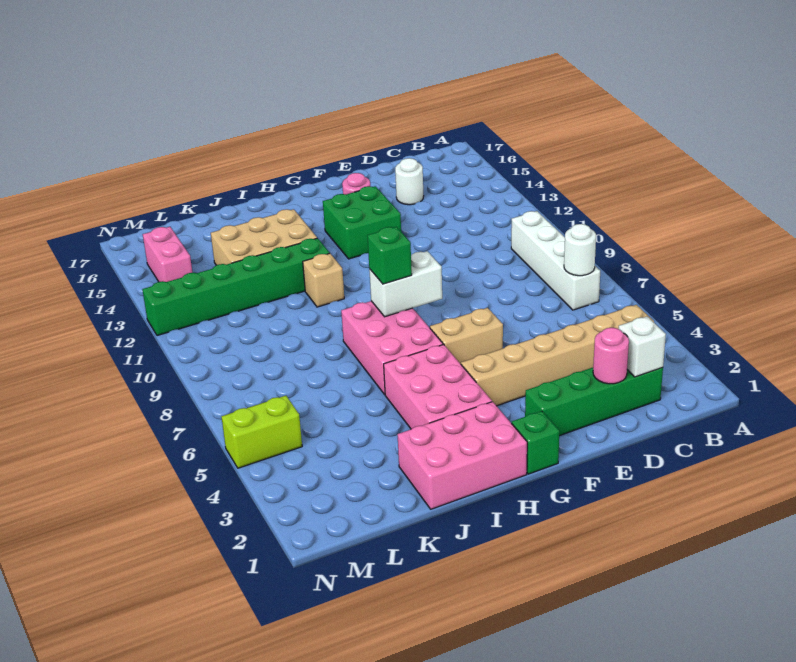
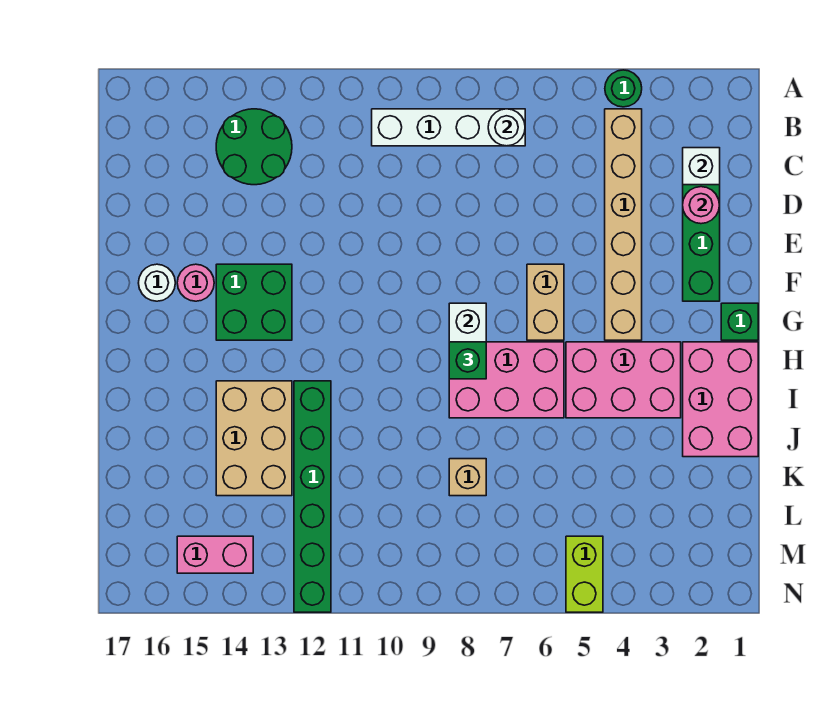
none -> green round brick A4 level 1
none -> green round brick B13:C14 level 1
white round brick D15 level 1 -> white round brick F16 level 1
tan brick I11 level 1 -> tan brick K8 level 1

